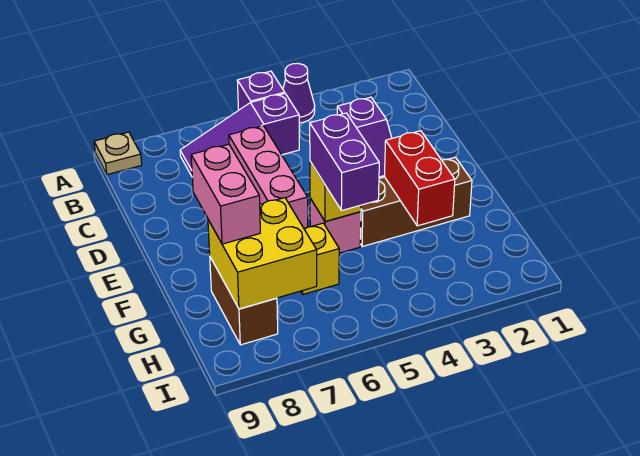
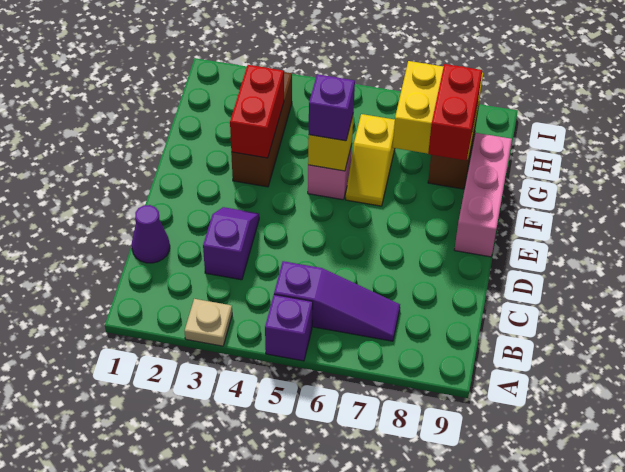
purple cone A4 level 1 -> purple cone C1 level 1
tan plate A9 level 1 -> tan plate A3 level 1
pink brick C6:E6 level 1 -> pink brick E9:G9 level 1
brown brick F2:F4 level 1 -> brown brick F3:H3 level 1
purple brick F5:G5 level 3 -> purple brick F5 level 3
pink brick F8:G8 level 3 -> red brick F8:G8 level 3

